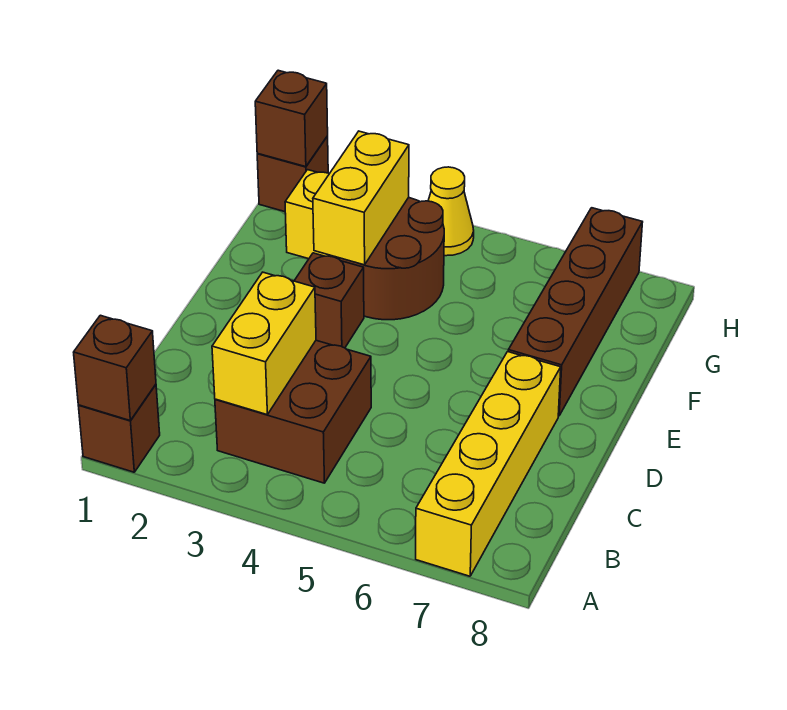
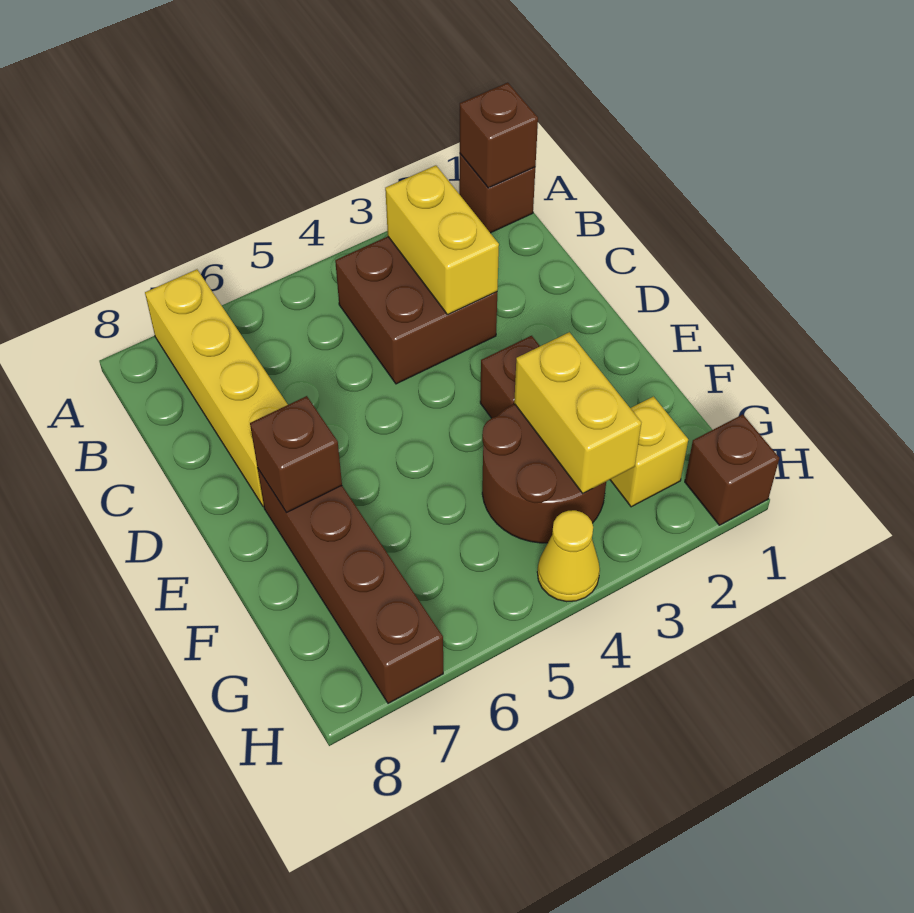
brown brick H1 level 2 -> brown brick E7 level 2

